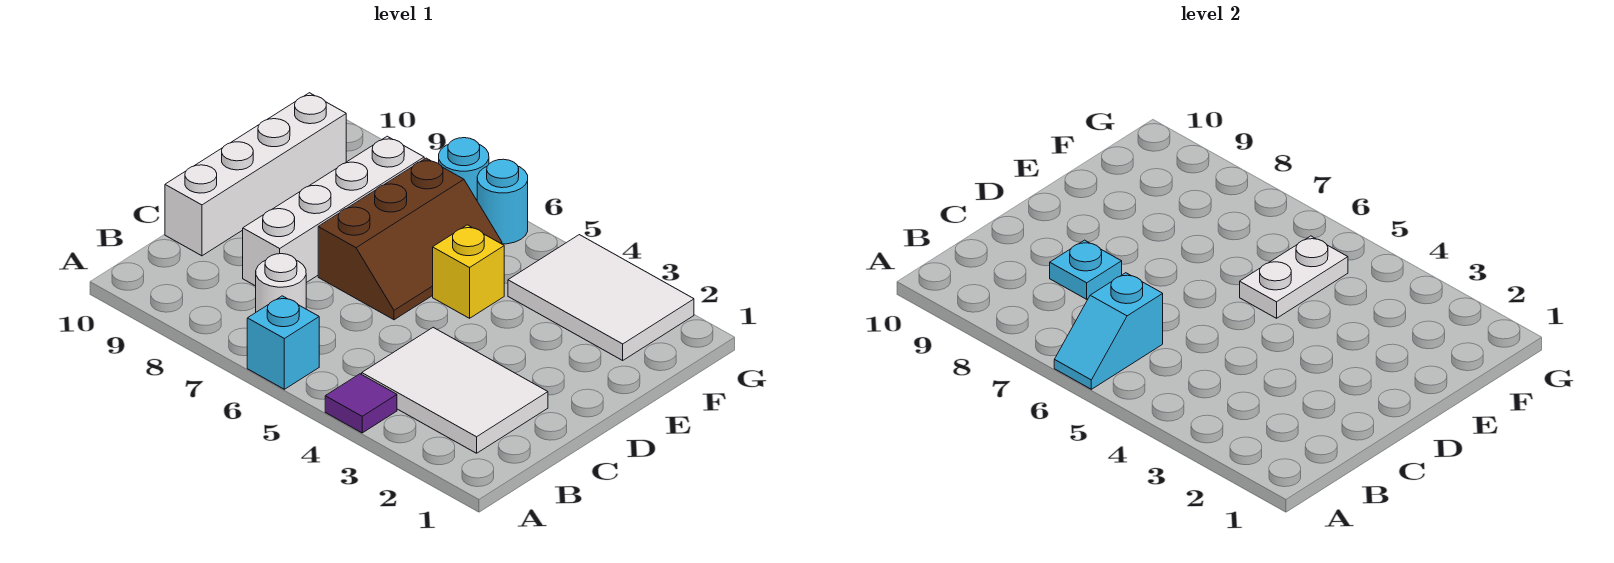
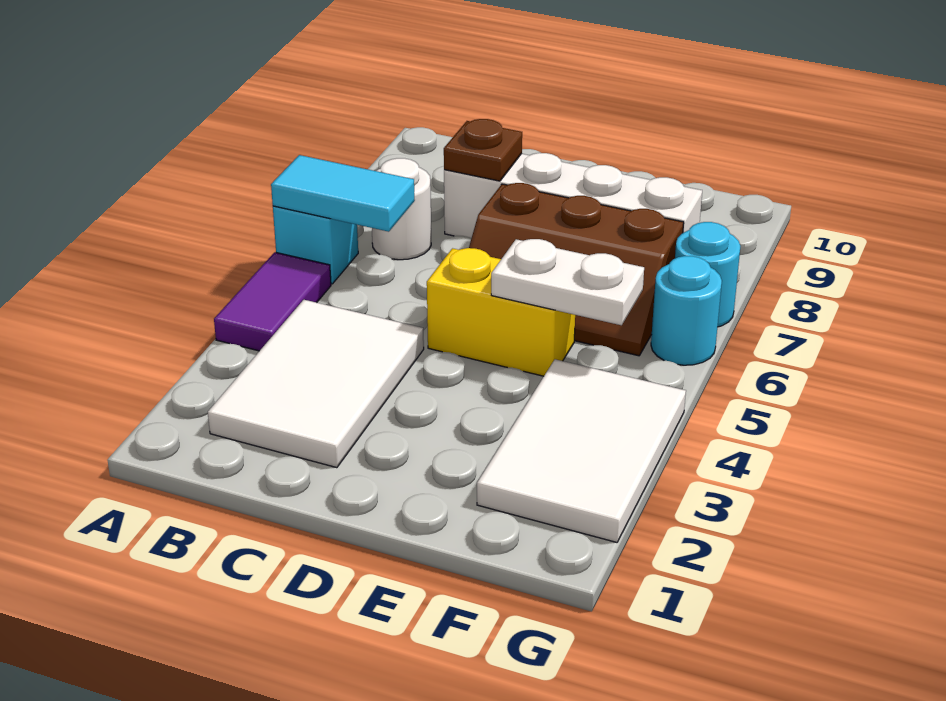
purple tile A4 level 1 -> purple tile A4:A5 level 1
cyan slope A6:B6 level 2 top B -> cyan tile A6:B6 level 2
cyan plate C8 level 2 -> brown plate C8 level 2
white brick C10:F10 level 1 -> none
yellow brick E5 level 1 -> yellow brick D5:E5 level 1

